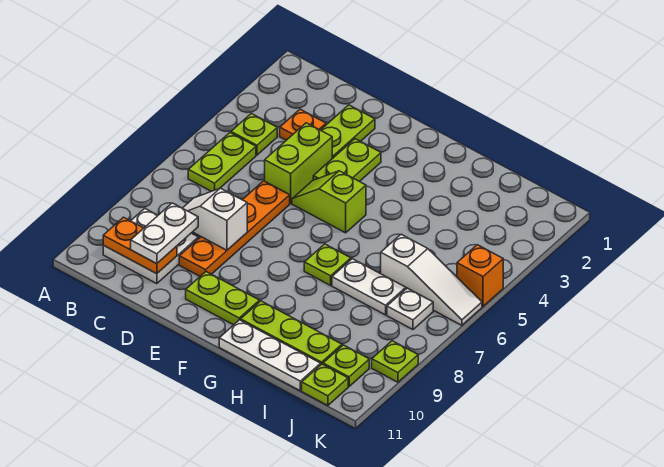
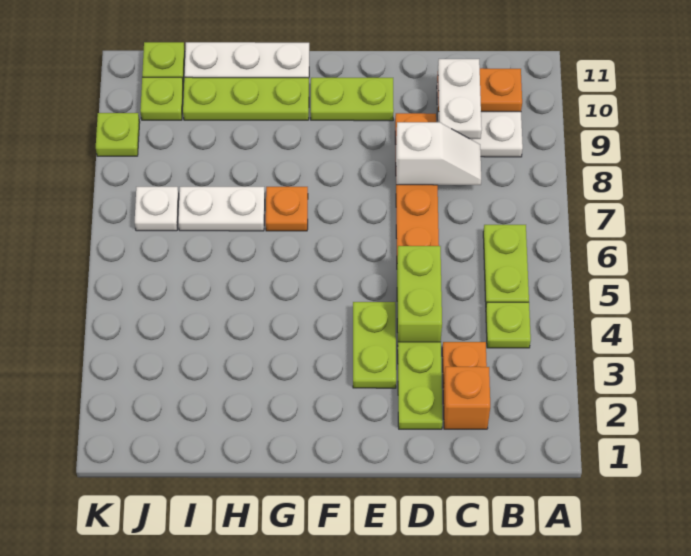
lime slope E5:F5 level 1 top F -> none
lime plate G7 level 1 -> orange plate G7 level 1
white slope I6:K6 level 1 top I -> none
orange brick K5 level 1 -> orange brick C2 level 1

